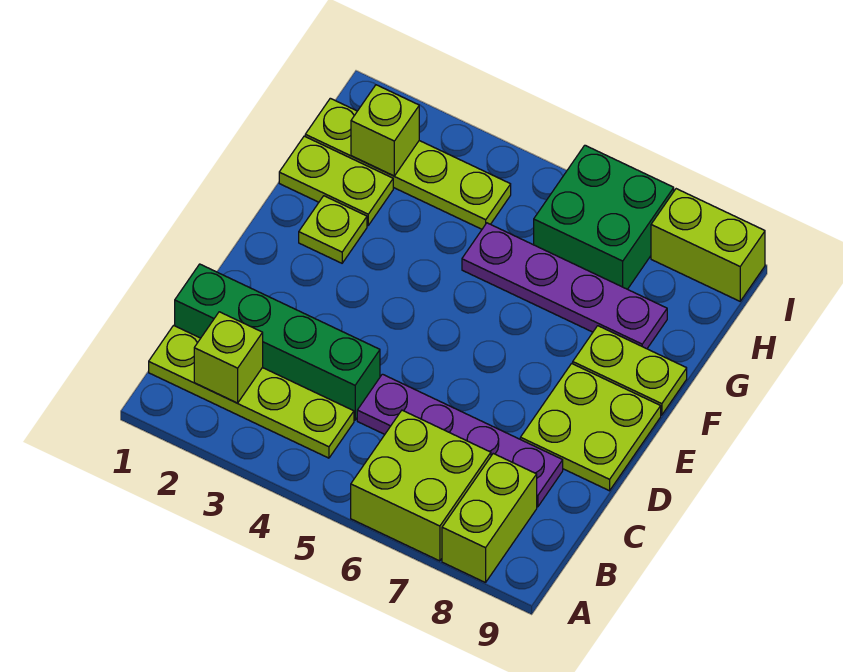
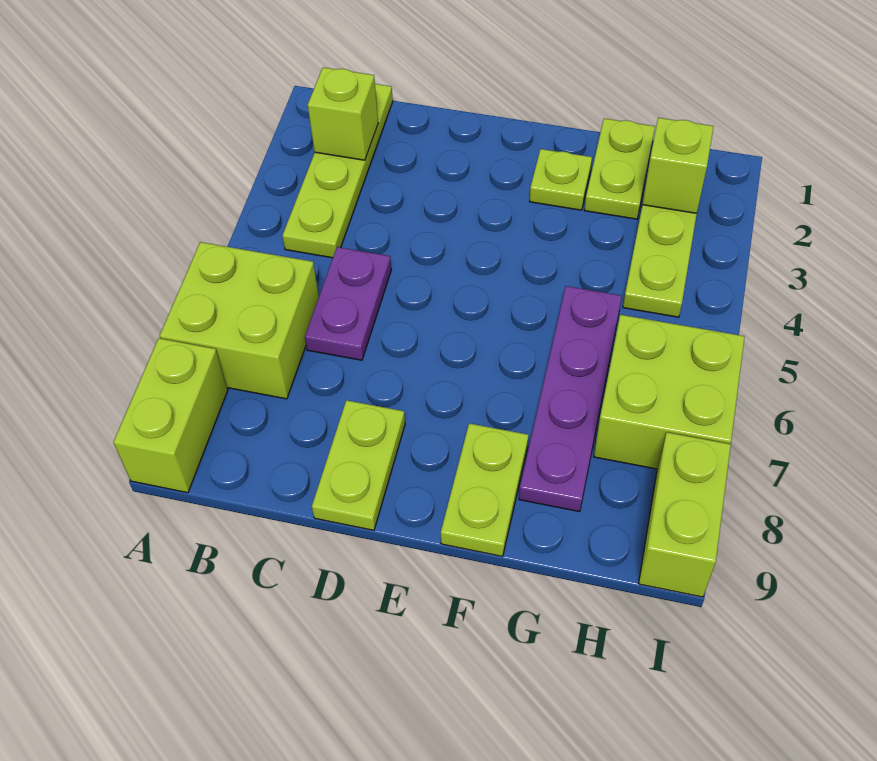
lime brick A8:B8 level 1 -> lime brick A8:A9 level 1
green brick C1:C4 level 1 -> none
purple plate C5:C8 level 1 -> purple plate C5:C6 level 1
lime plate D8:E9 level 1 -> lime plate D8:D9 level 1
green brick H6:I7 level 1 -> lime brick H6:I7 level 1

